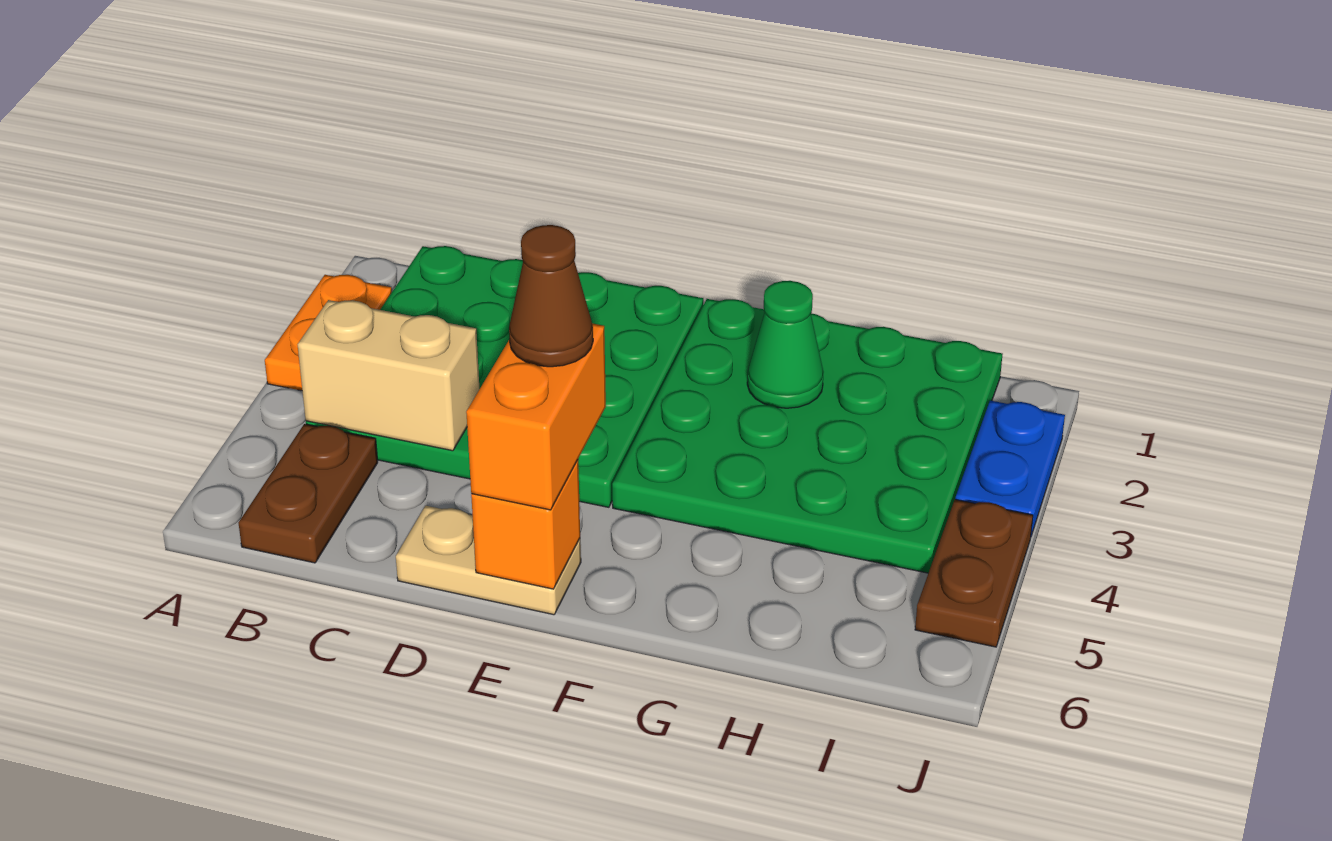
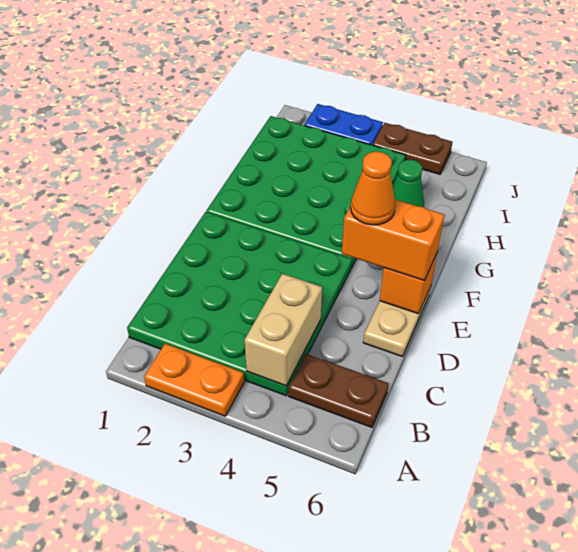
brown cone E5 level 4 -> orange cone E5 level 4
green cone G2 level 2 -> green cone H5 level 1

